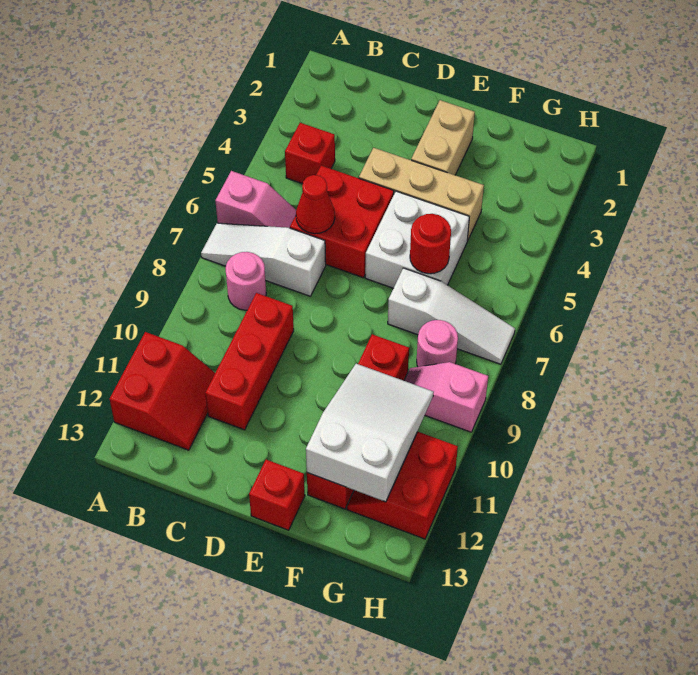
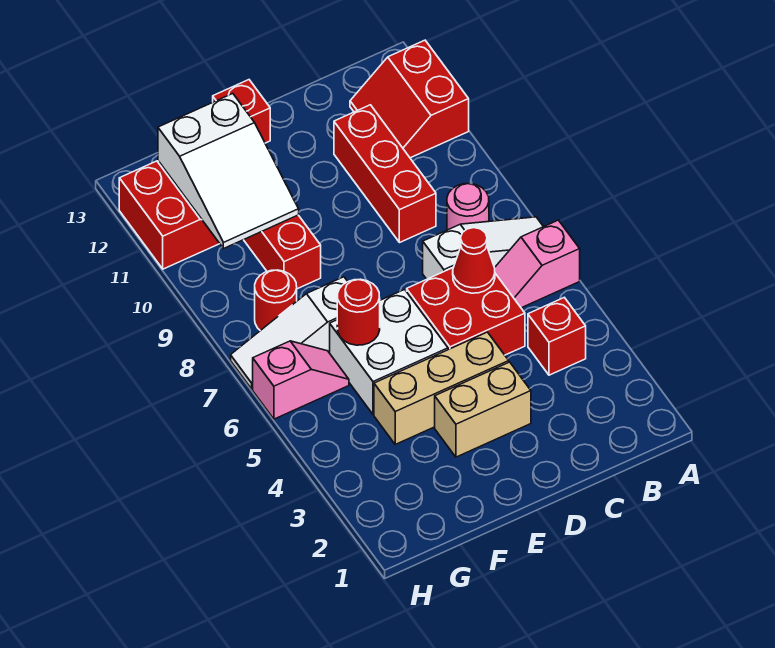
tan brick E2:E3 level 1 -> tan brick D3:E3 level 1
pink round brick G8 level 1 -> red round brick G8 level 1
pink slope G9:H9 level 1 top H -> pink slope G6:H6 level 1 top H

